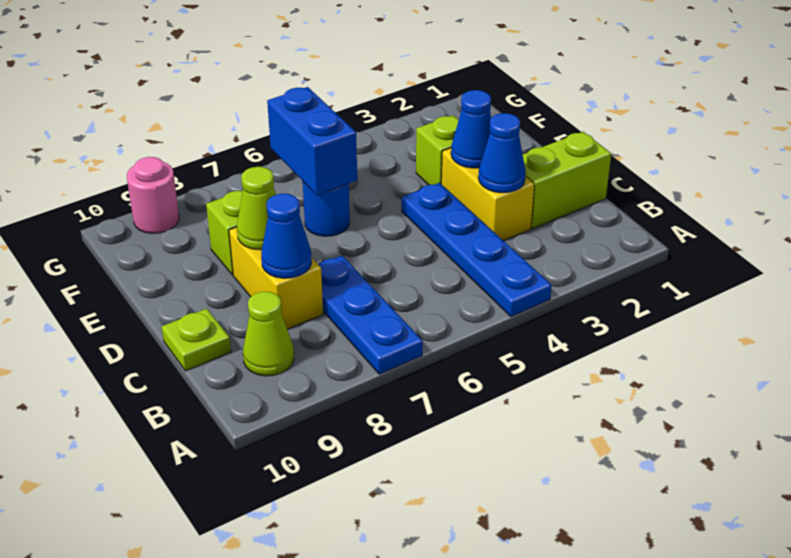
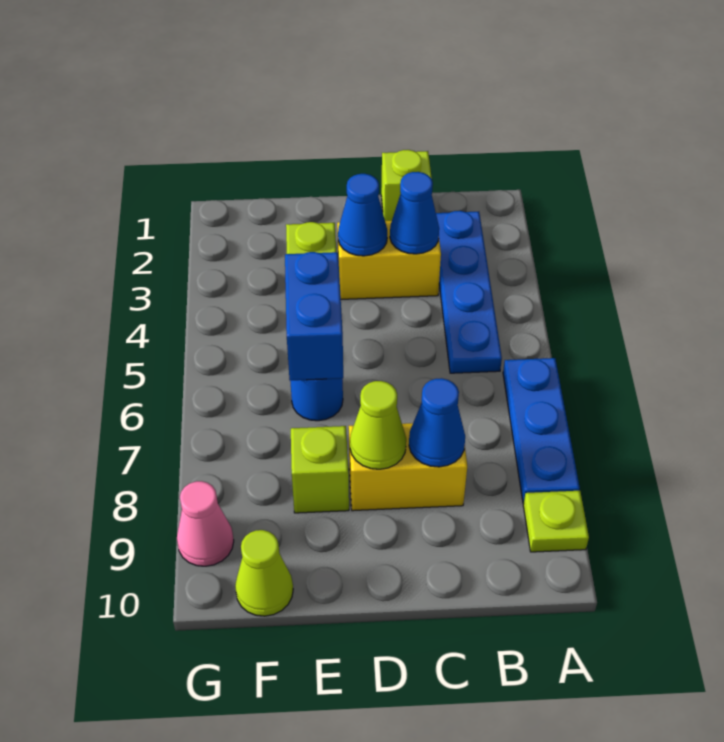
blue plate A4:D4 level 1 -> blue plate B2:B5 level 1
blue plate A7:C7 level 1 -> blue plate A6:A8 level 1
lime cone B9 level 1 -> lime cone F10 level 1
lime brick C1:C2 level 1 -> lime brick C1 level 1
lime plate C10 level 1 -> lime plate A9 level 1
blue brick E6:F6 level 2 -> blue brick E5:E6 level 2
pink round brick G9 level 1 -> pink cone G9 level 1

